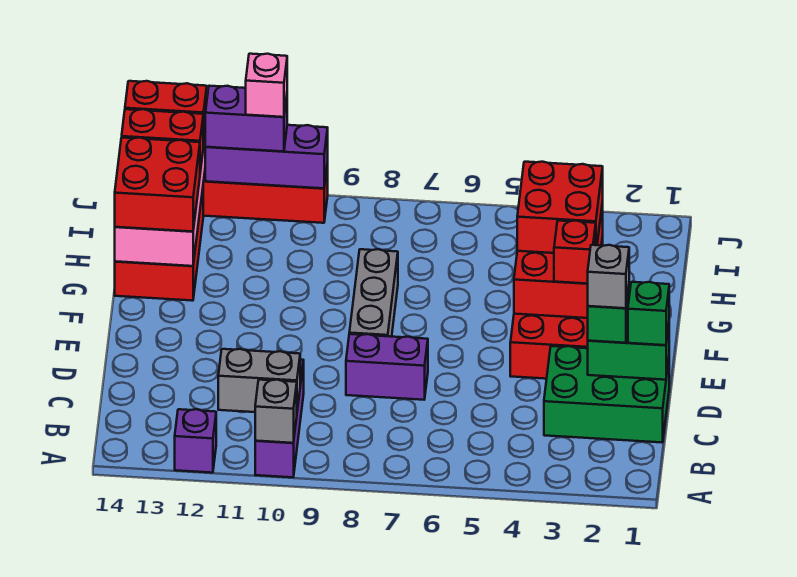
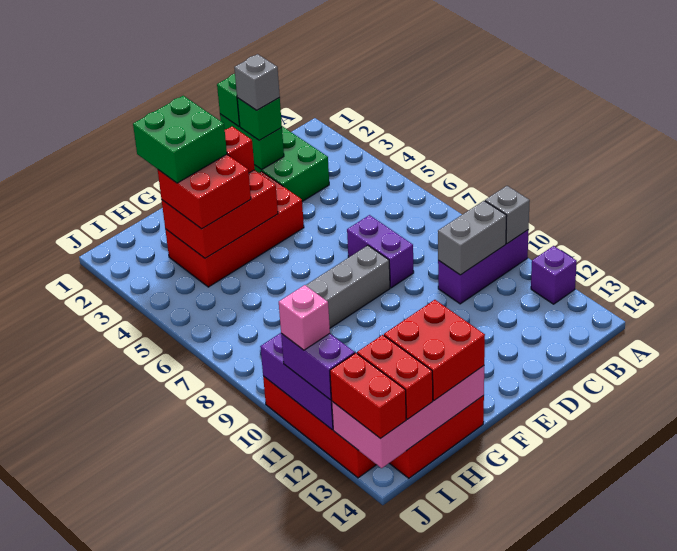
grey brick B10:B11 level 2 -> grey brick B10:C10 level 2
none -> green brick G2:H3 level 4

